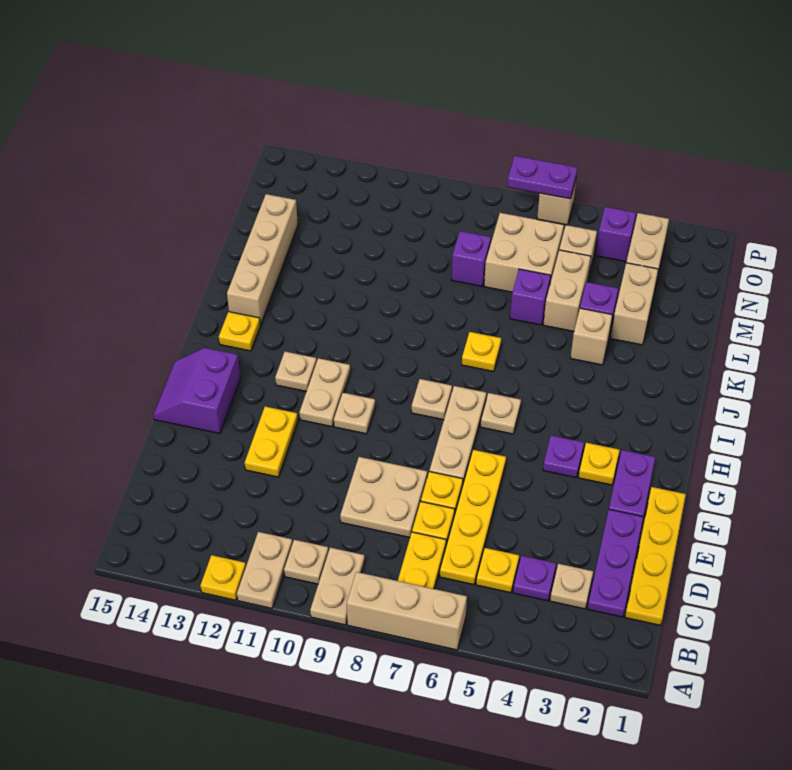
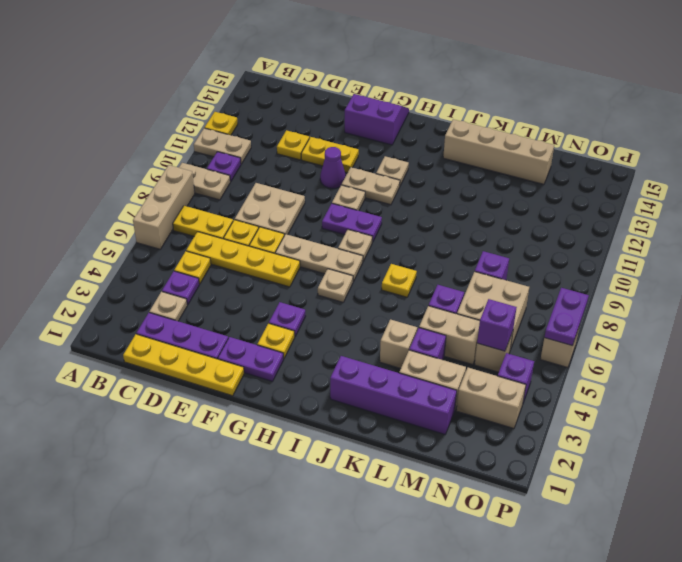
tan plate B10 level 1 -> purple plate B10 level 1
none -> purple cone F11 level 1
none -> purple plate G9:H9 level 1
yellow plate I14 level 1 -> yellow plate D12 level 1
none -> purple brick J2:M2 level 1
none -> purple brick N5 level 2

